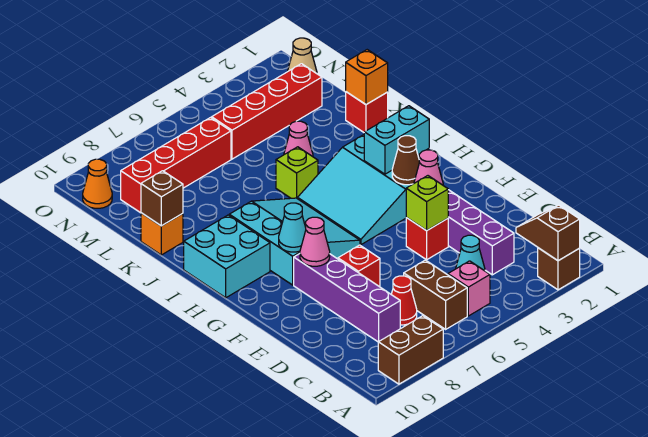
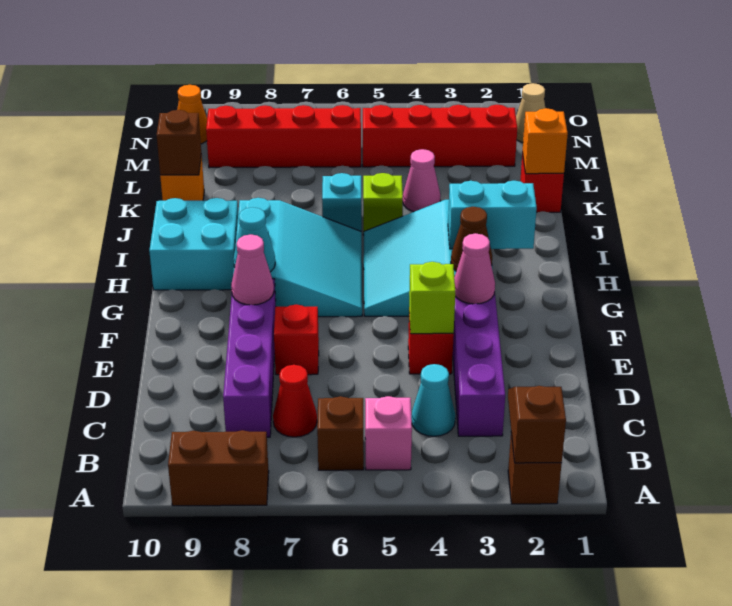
brown brick B6:C6 level 1 -> brown brick B6 level 1
none -> cyan brick J6 level 1

